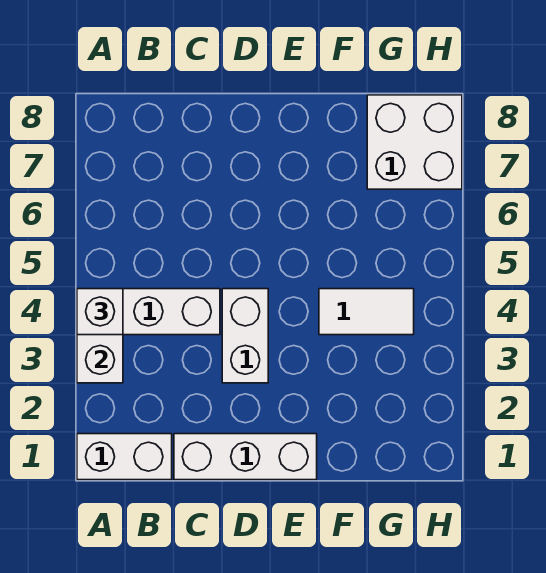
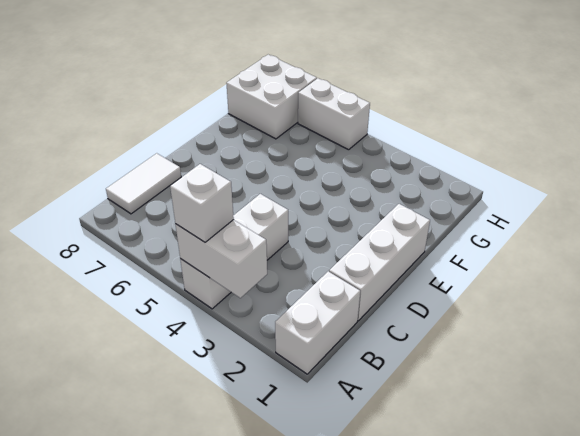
white brick D3:D4 level 1 -> white brick H5:H6 level 1
white tile F4:G4 level 1 -> white tile B8:C8 level 1

